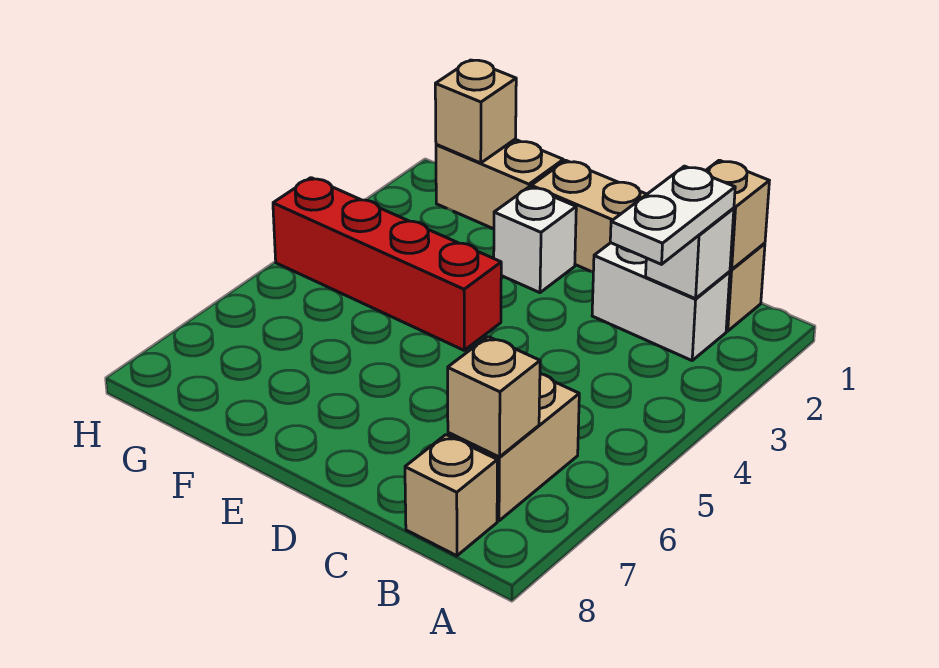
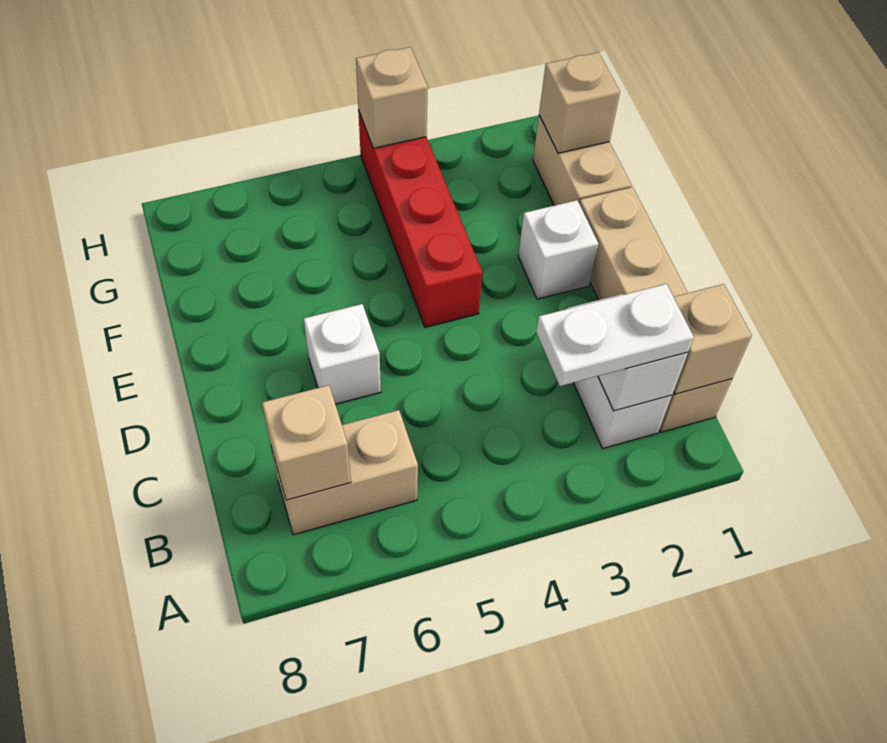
tan brick B8 level 1 -> tan brick H4 level 2
none -> white brick D6 level 1

